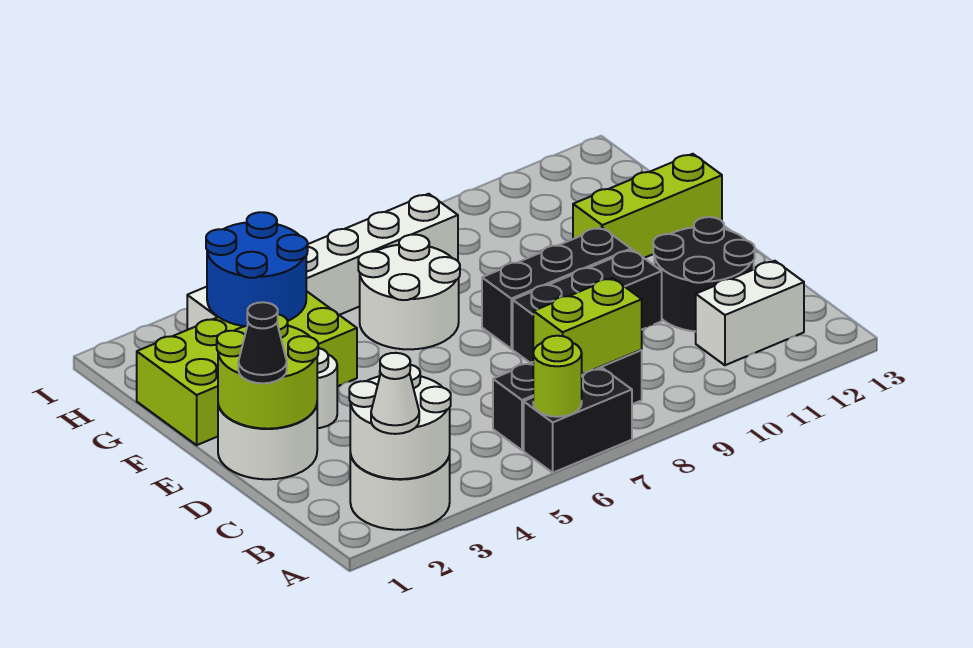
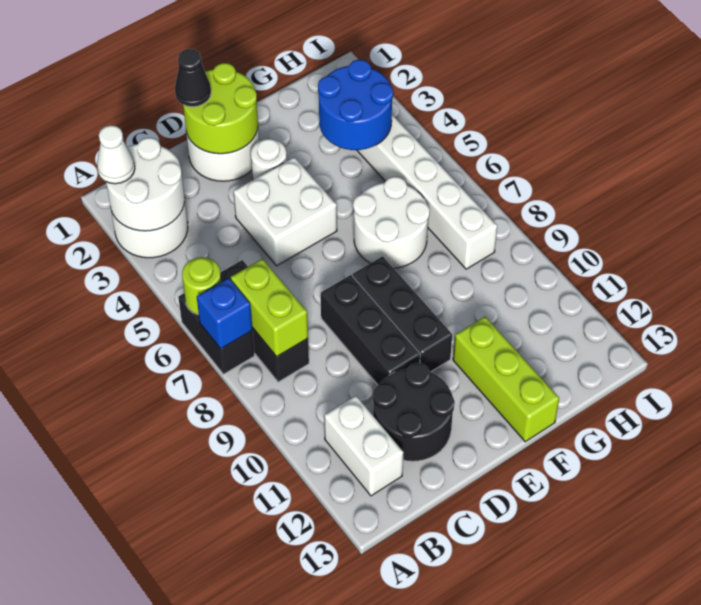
none -> blue brick A7 level 2
none -> white brick D4:E5 level 1
lime brick F1:G4 level 1 -> none

